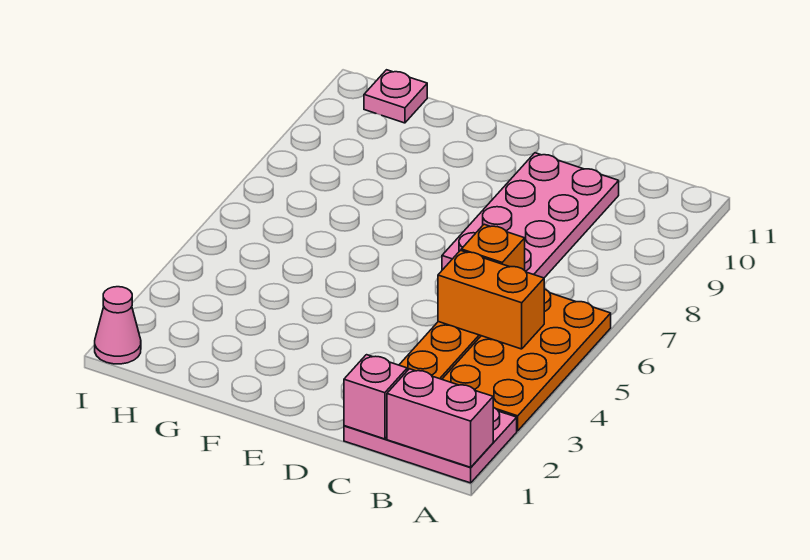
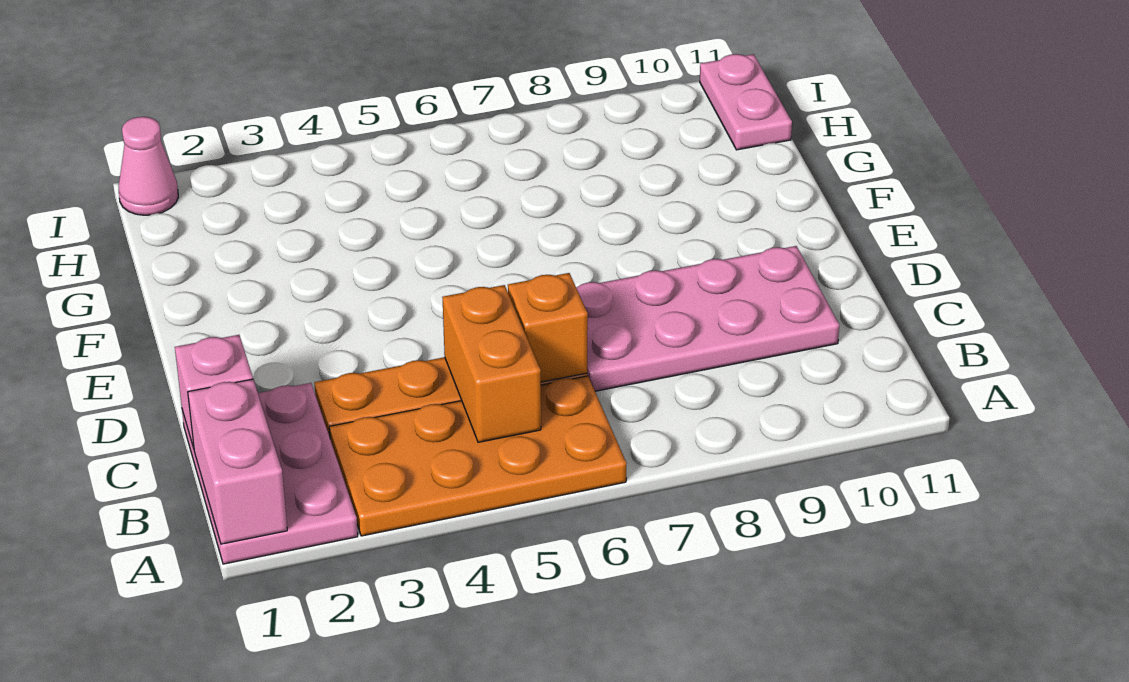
pink plate H11 level 1 -> pink plate H11:I11 level 1

